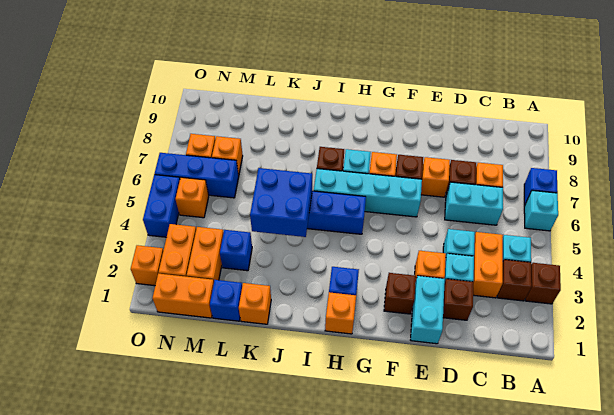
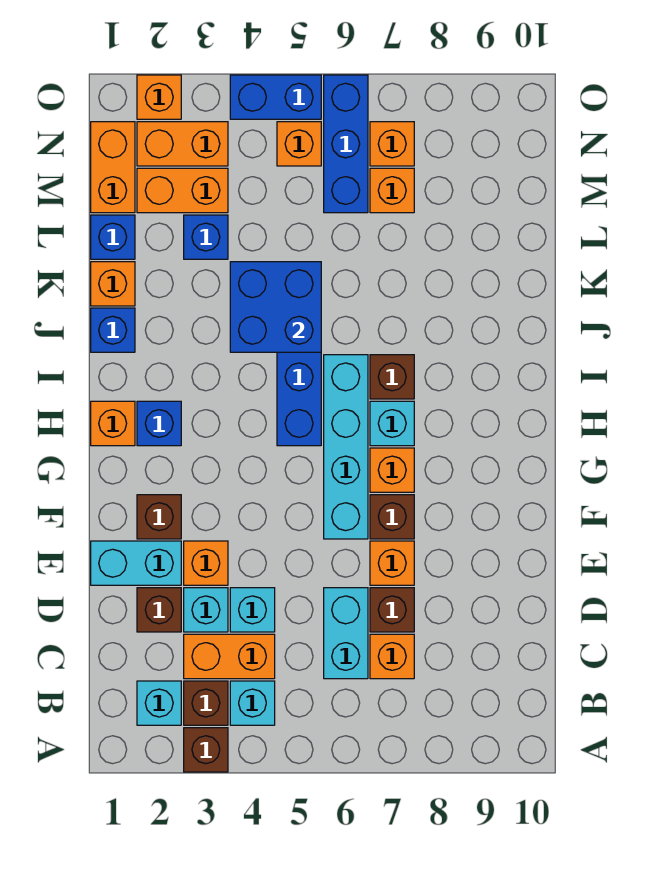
cyan brick A6 level 1 -> cyan brick B2 level 1
blue brick A7 level 1 -> blue brick J1 level 1

